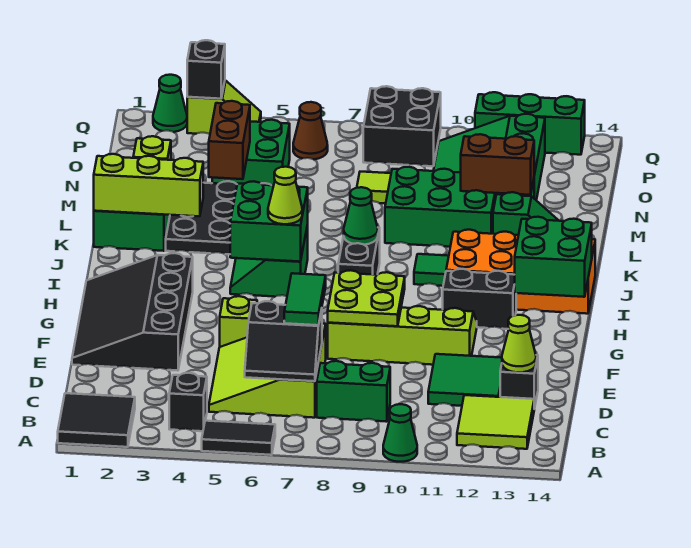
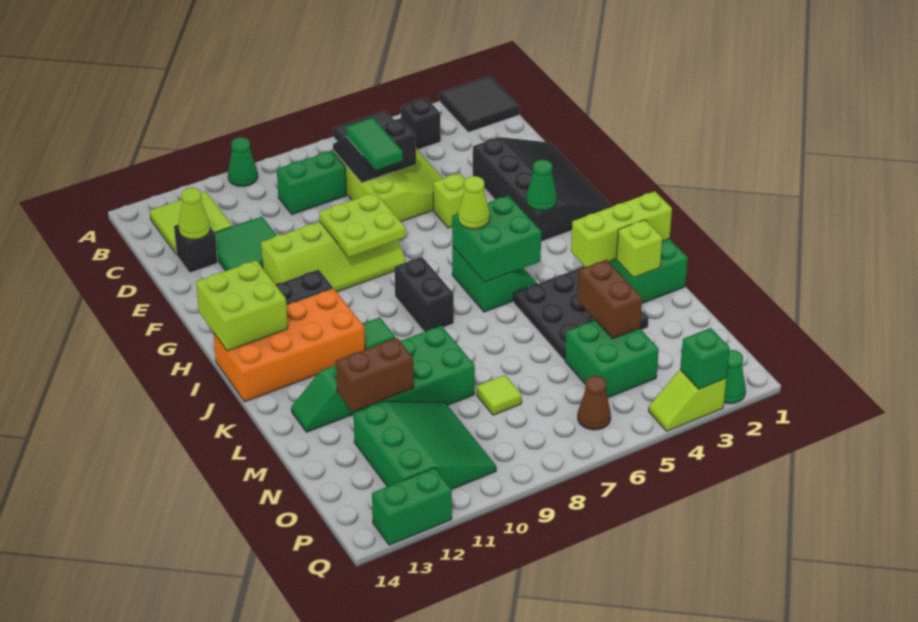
green brick H13:I14 level 2 -> lime brick H13:I14 level 2
green cone J8 level 2 -> green cone H3 level 2
black brick P8:Q9 level 1 -> none
black brick Q3 level 2 -> green brick Q3 level 2
green brick Q11:Q13 level 1 -> green brick Q12:Q13 level 1

